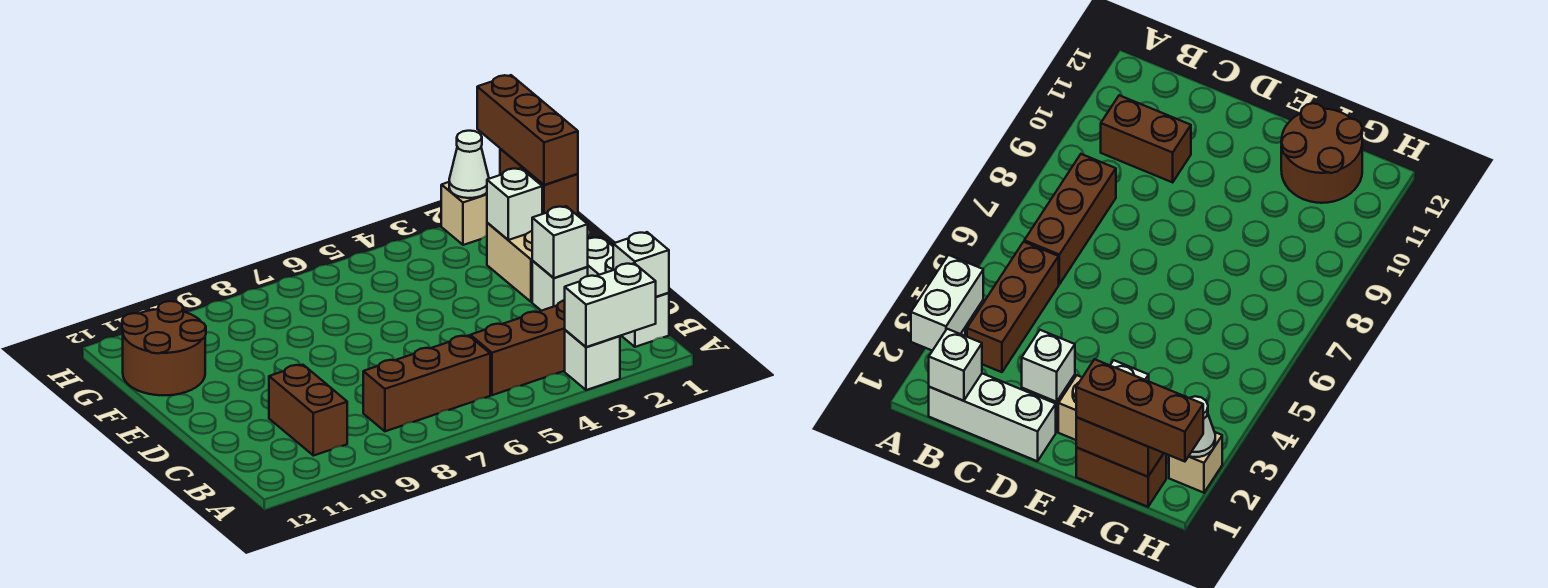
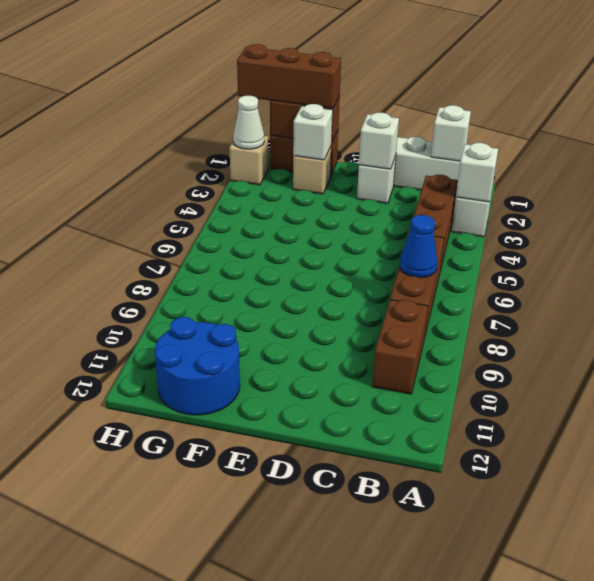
white brick A2:A3 level 2 -> white brick A3 level 2
none -> blue cone B7 level 2
brown brick B10:C10 level 1 -> brown brick B9:B10 level 1
tan brick E2:F2 level 1 -> tan brick F2 level 1
brown round brick F11:G12 level 1 -> blue round brick F11:G12 level 1

